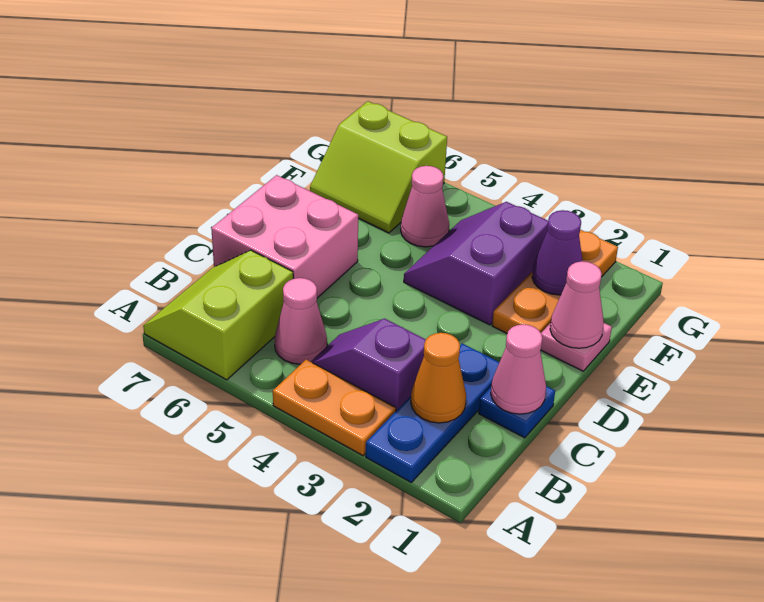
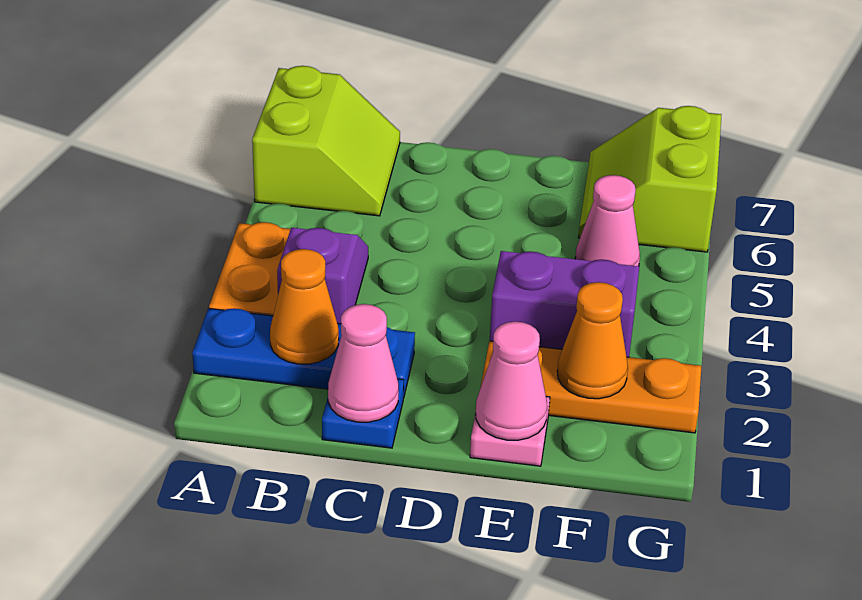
lime slope A6:B7 level 1 top 6 -> lime slope A6:B7 level 1 top A
pink cone B5 level 1 -> none
pink brick C6:D7 level 1 -> none
purple cone F2 level 2 -> orange cone F2 level 2

